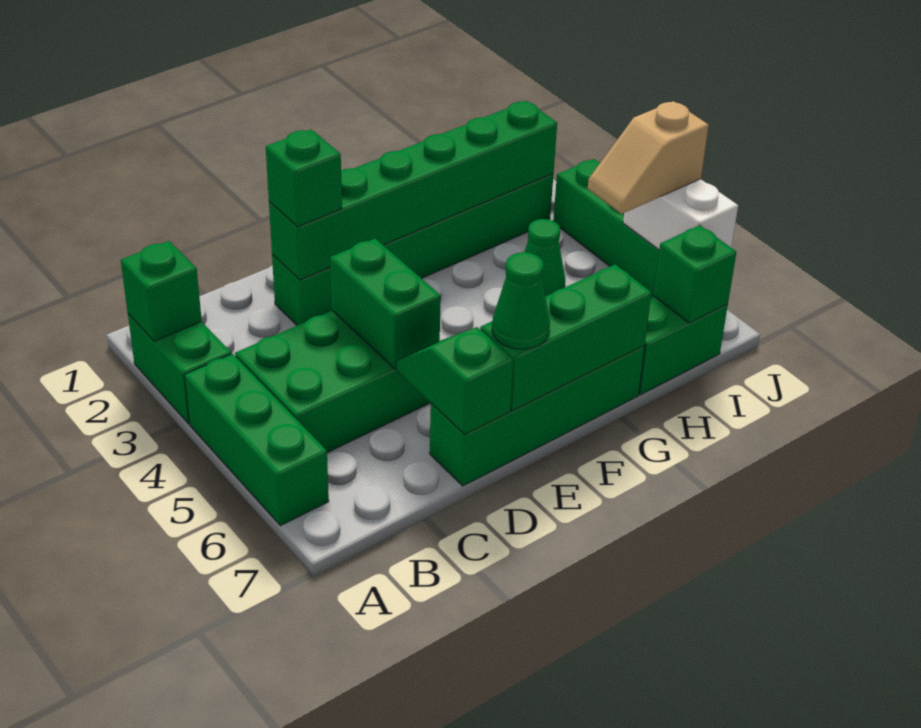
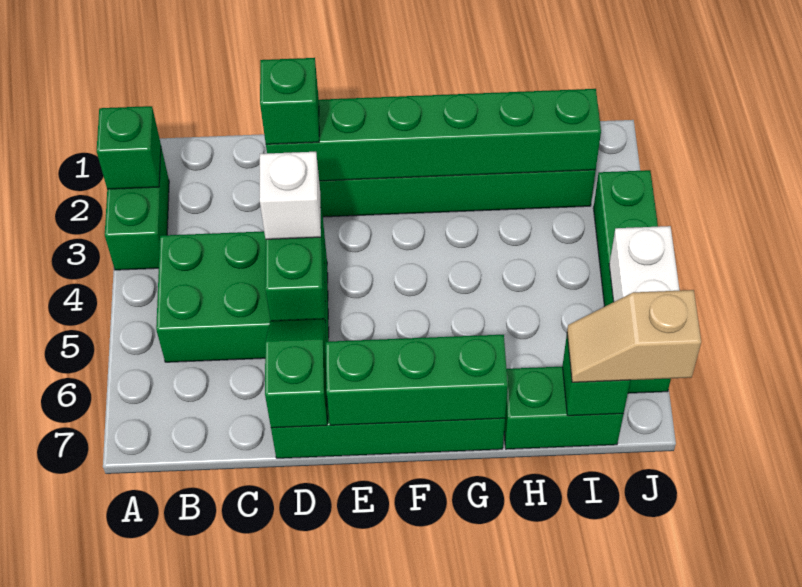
green brick A4:A6 level 1 -> none
none -> white brick D4 level 3
green cone E7 level 3 -> none
green cone H4 level 1 -> none
tan slope I5:J5 level 3 top J -> tan slope I7:J7 level 3 top J

